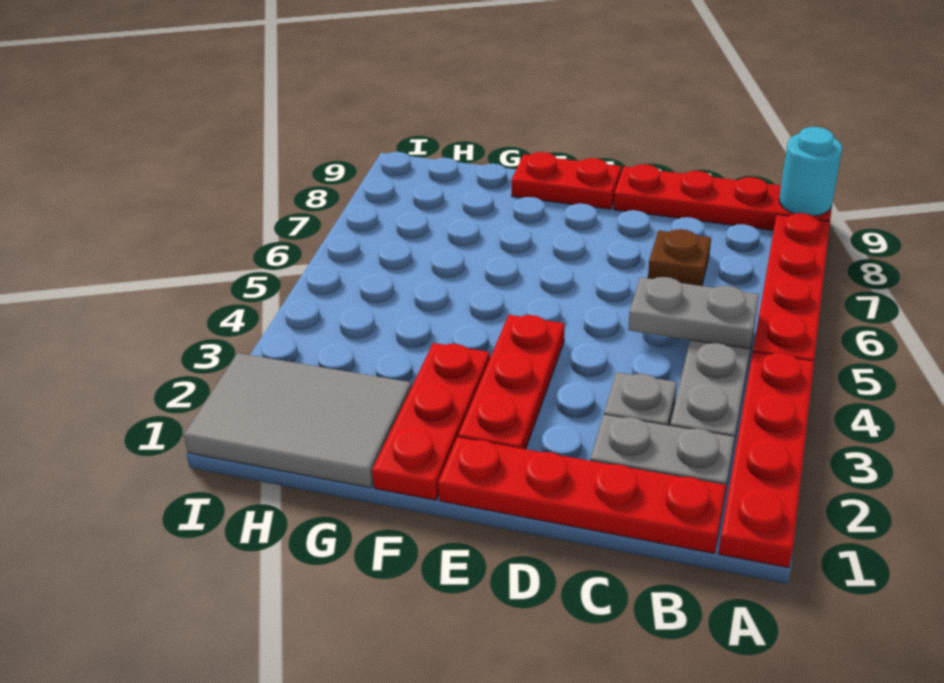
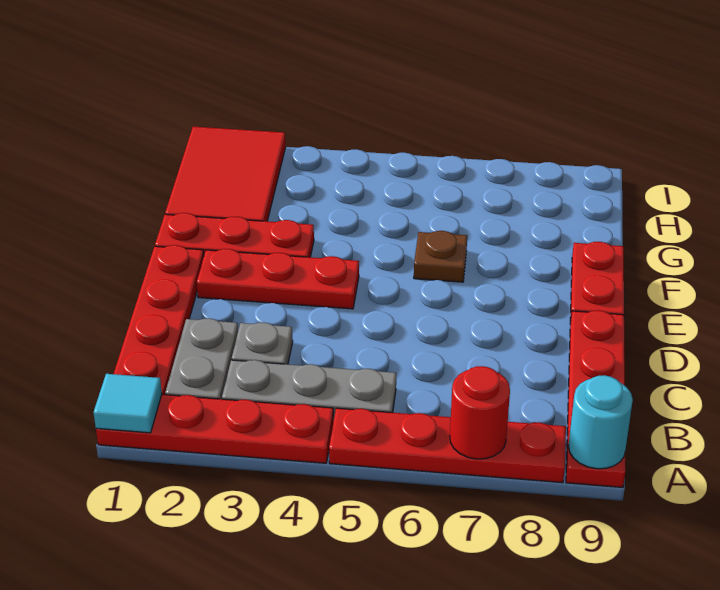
none -> cyan tile A1 level 2
none -> red round brick A7 level 2
grey plate B5:C5 level 2 -> none
brown plate C7 level 1 -> brown plate F6 level 1
grey tile G1:I2 level 1 -> red tile G1:I2 level 1

